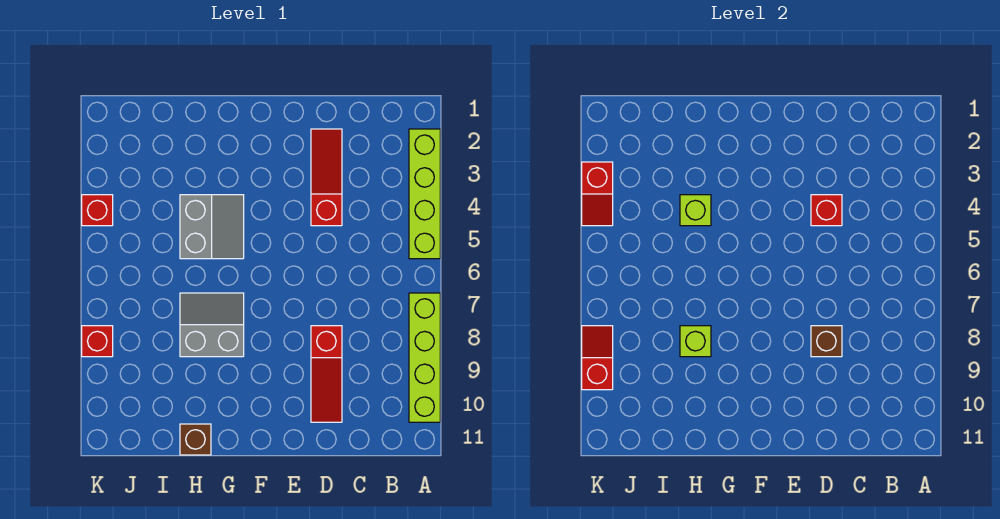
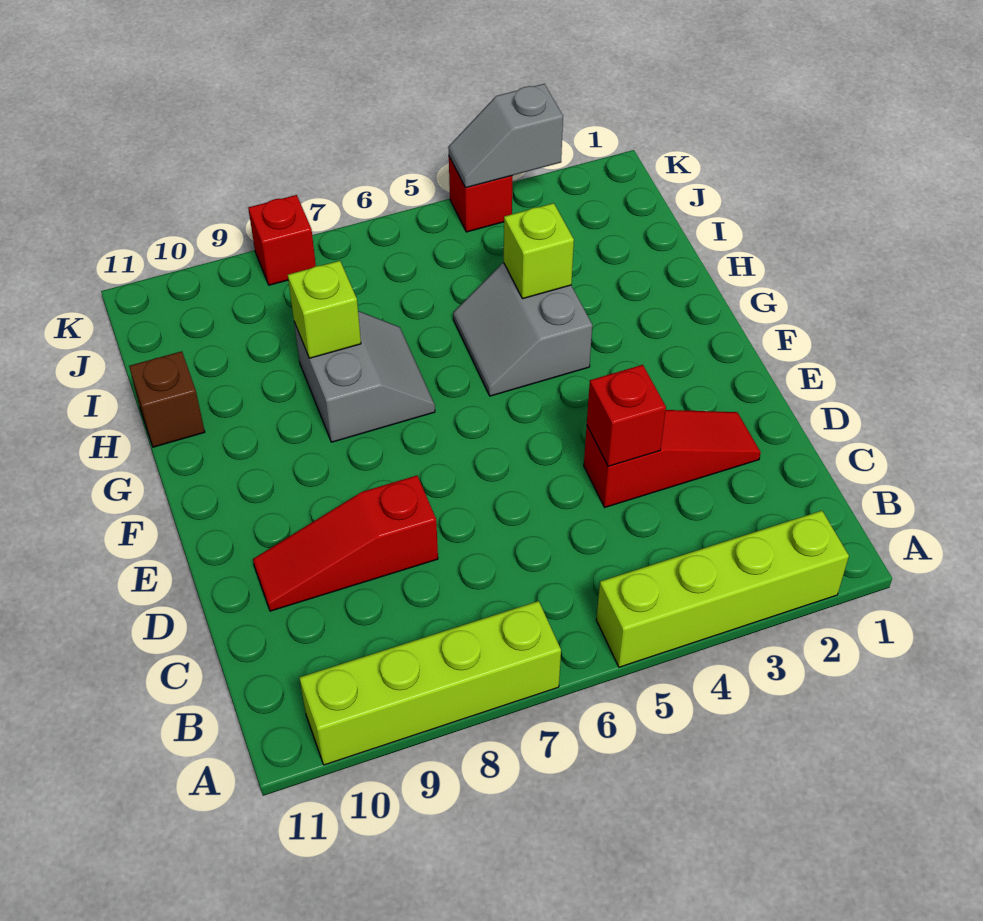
brown brick D8 level 2 -> none
grey slope G4:H5 level 1 top H -> grey slope G4:H5 level 1 top 4
red slope K3:K4 level 2 top 3 -> grey slope K3:K4 level 2 top 3
red slope K8:K9 level 2 top 9 -> none

